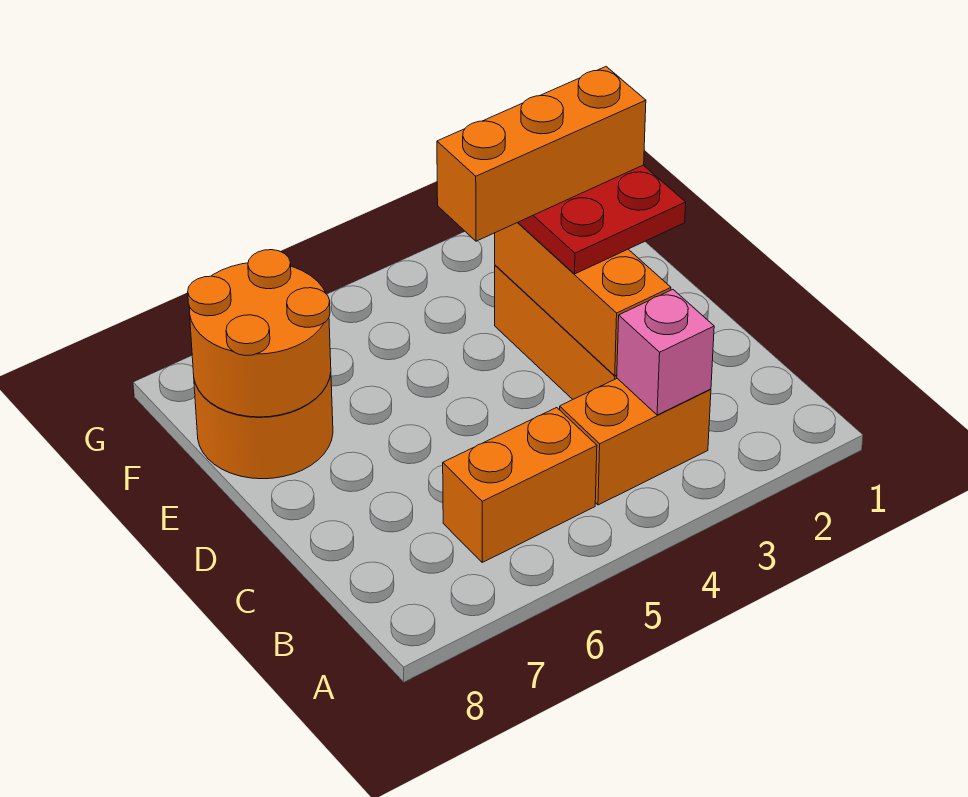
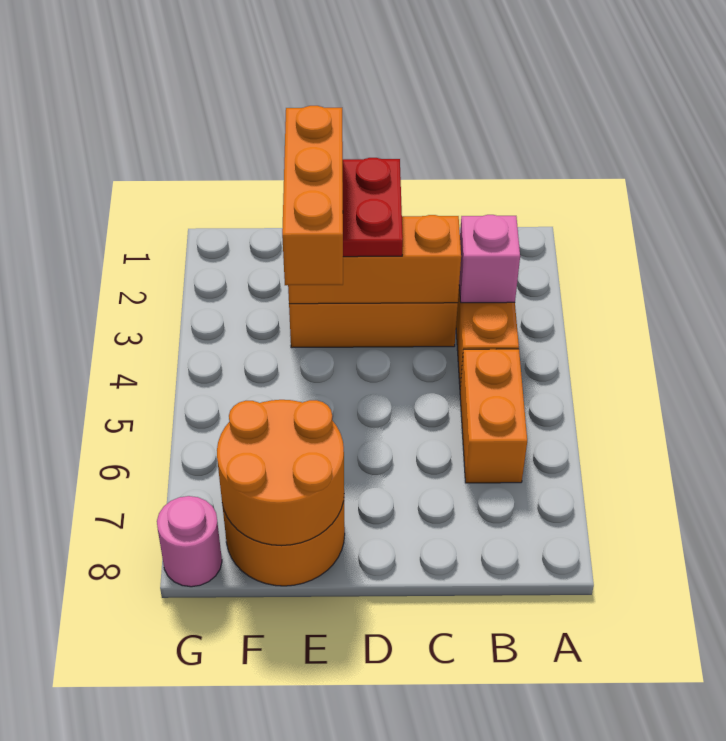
none -> pink round brick G8 level 1

